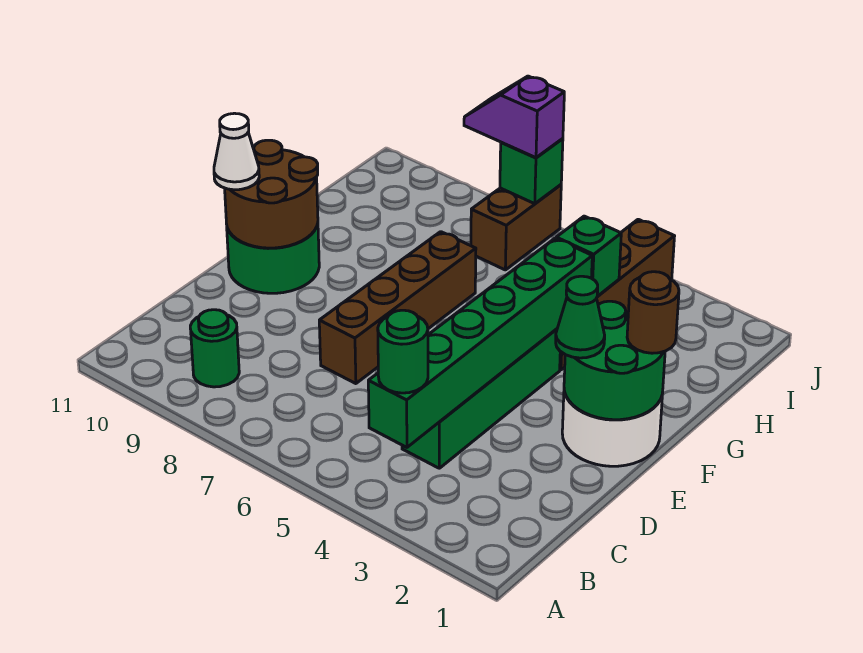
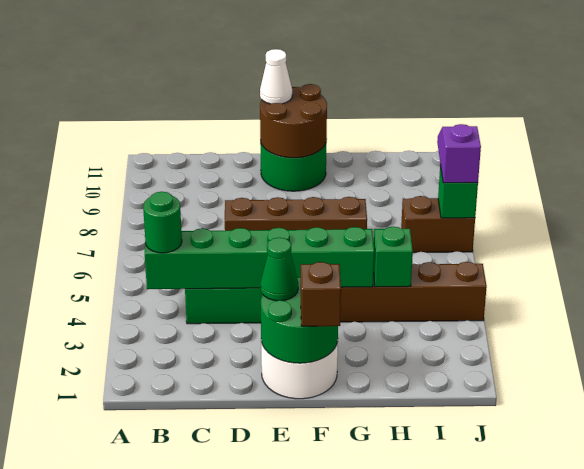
green round brick B9 level 1 -> none
brown round brick F1 level 3 -> brown brick F1 level 3

